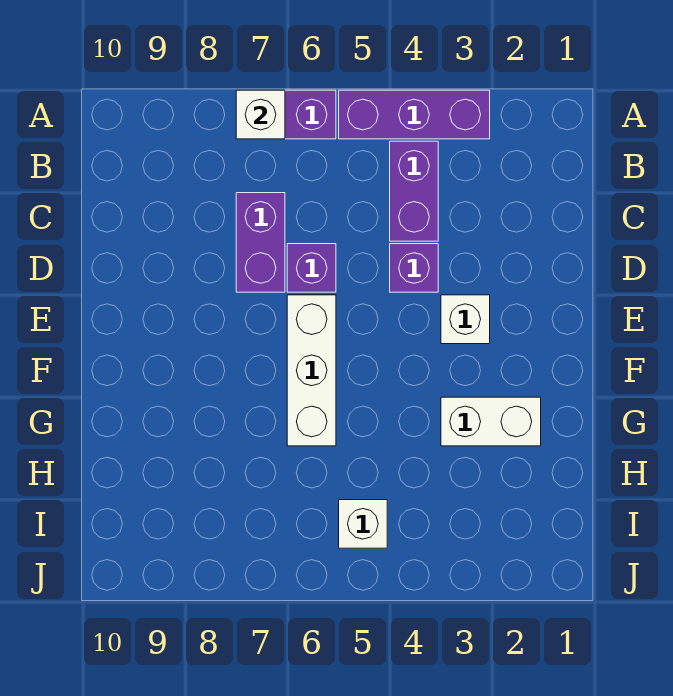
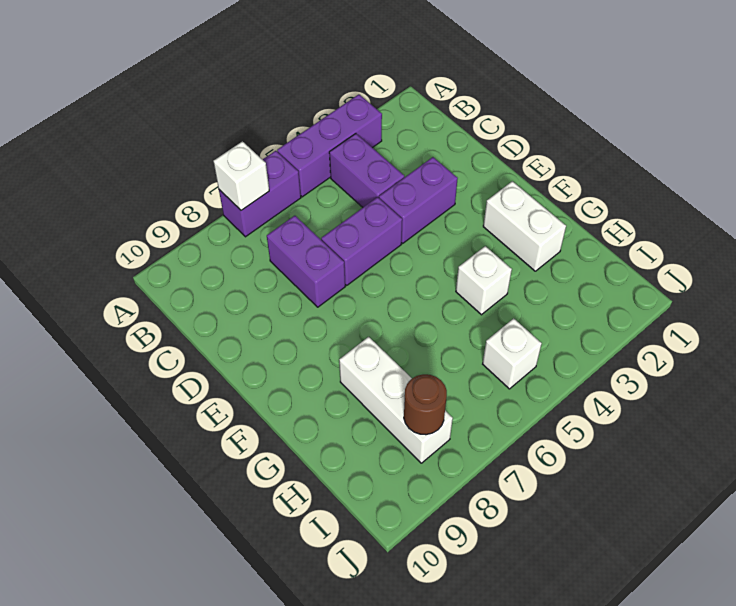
purple brick D4 level 1 -> purple brick D3:D4 level 1
purple brick D6 level 1 -> purple brick D5:D6 level 1
white brick E3 level 1 -> white brick G4 level 1
white brick E6:G6 level 1 -> white brick G8:I8 level 1
white brick G2:G3 level 1 -> white brick F2:G2 level 1
none -> brown round brick I8 level 2

